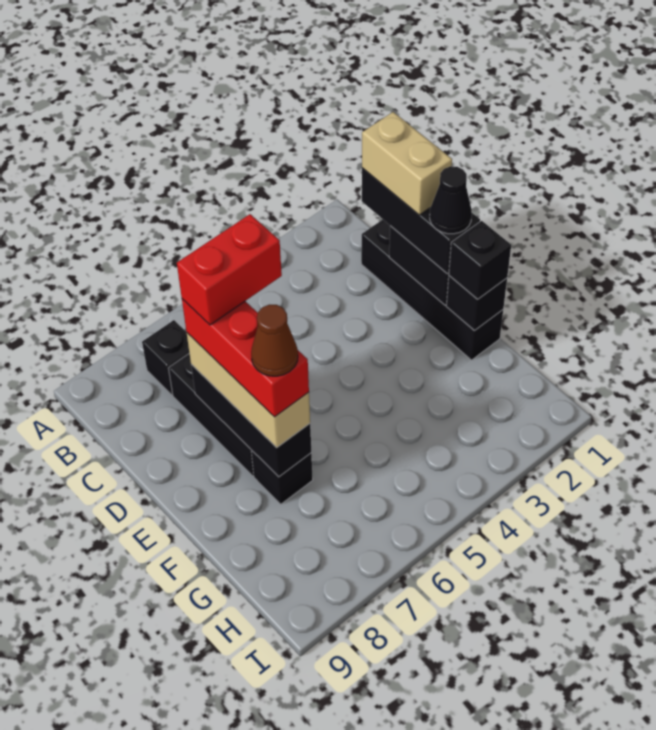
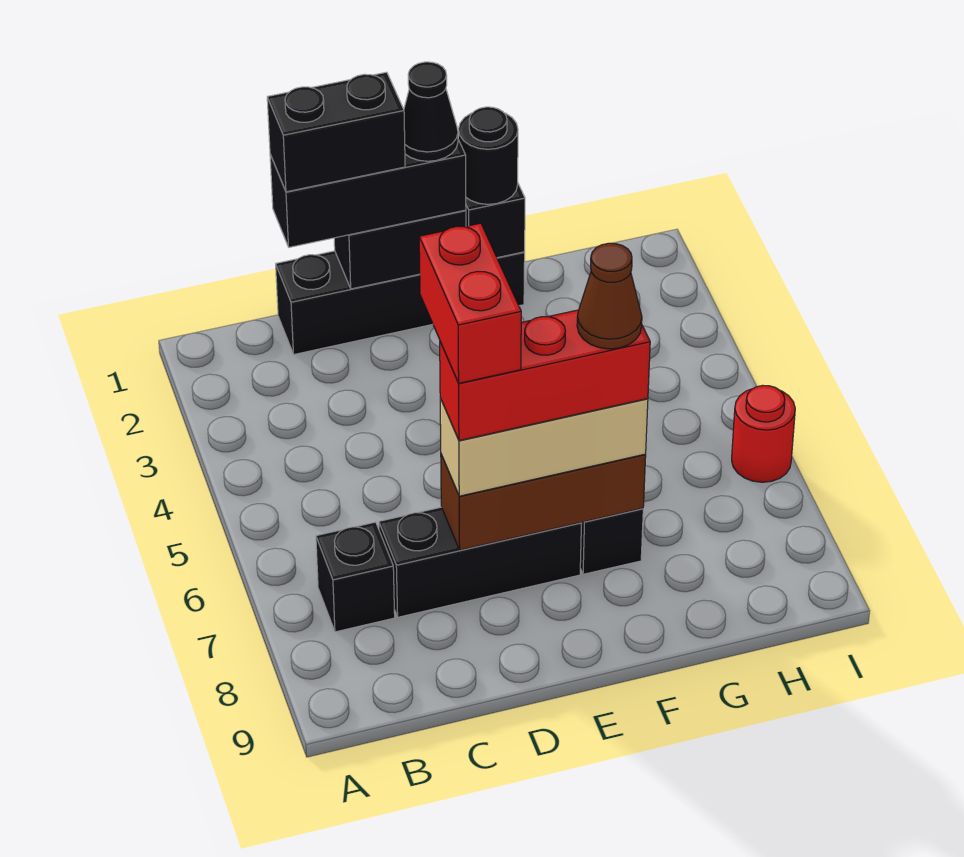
tan brick C1:D1 level 4 -> black brick C1:D1 level 4
black brick D7:F7 level 2 -> brown brick D7:F7 level 2
black brick F1 level 3 -> black round brick F1 level 3
none -> red round brick I6 level 1

